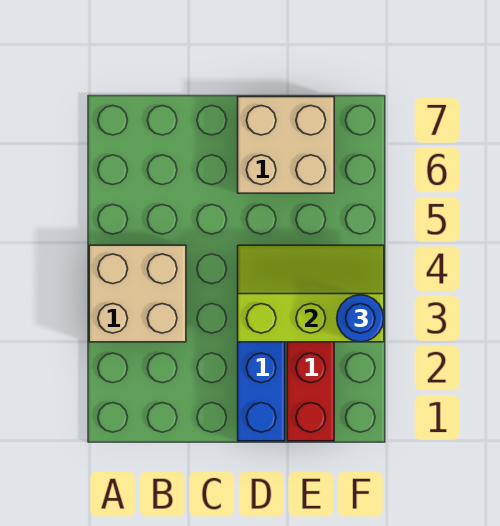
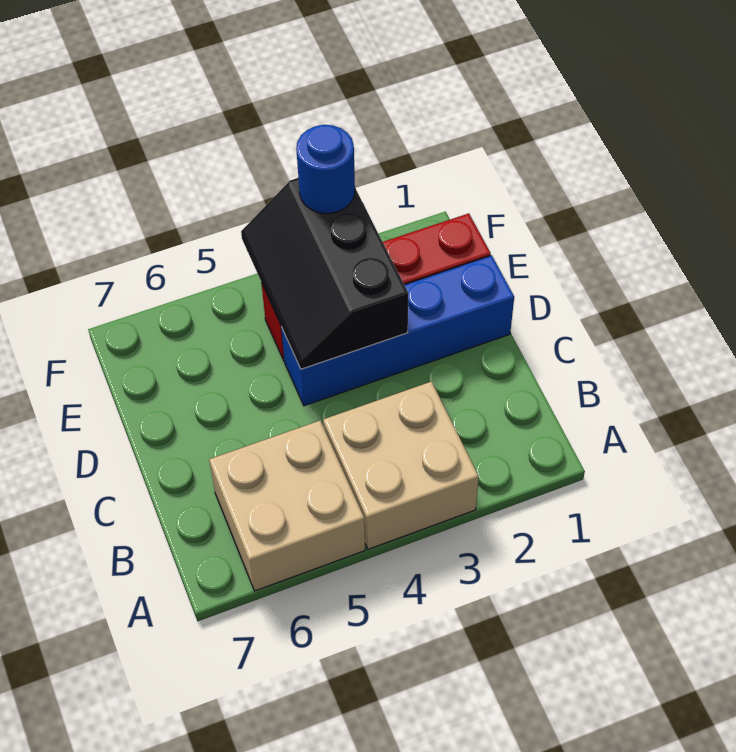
lime slope D3:F4 level 2 top 3 -> black slope D3:F4 level 2 top 3
tan brick D6:E7 level 1 -> tan brick A5:B6 level 1

